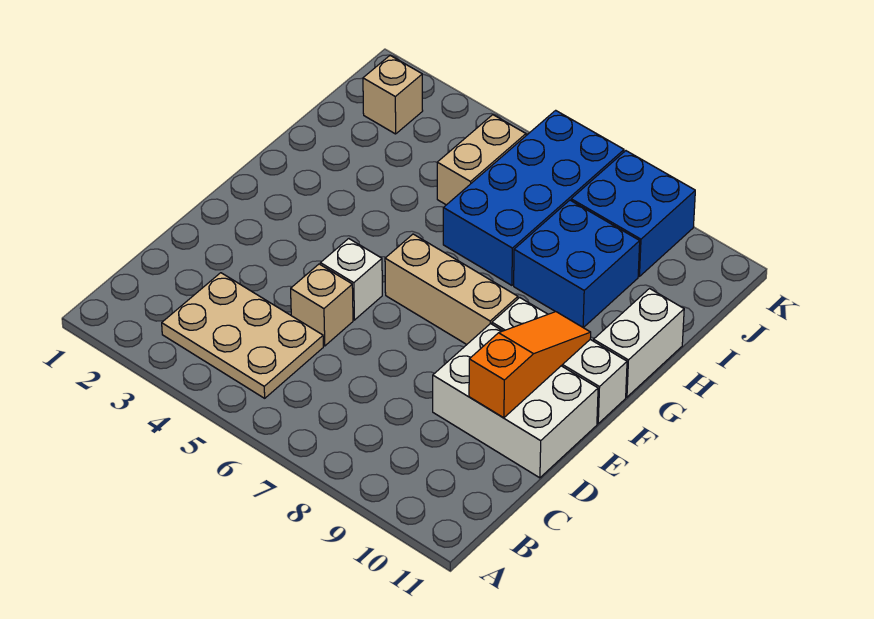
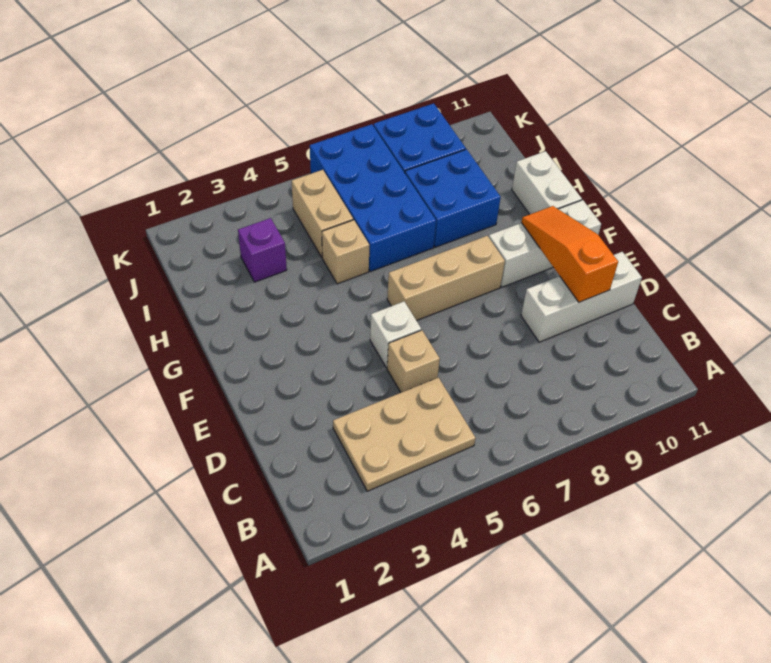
white brick D9:E11 level 1 -> white brick D9:D11 level 1
none -> purple brick I3 level 1
tan brick J2 level 1 -> tan brick H5 level 1

